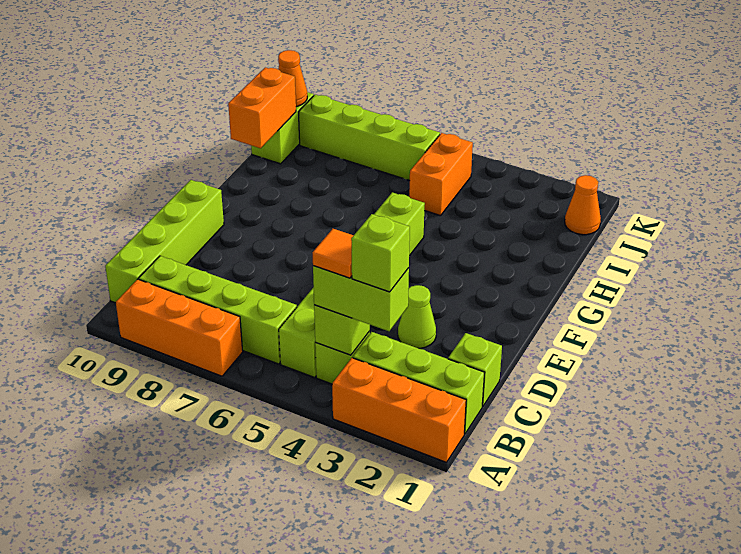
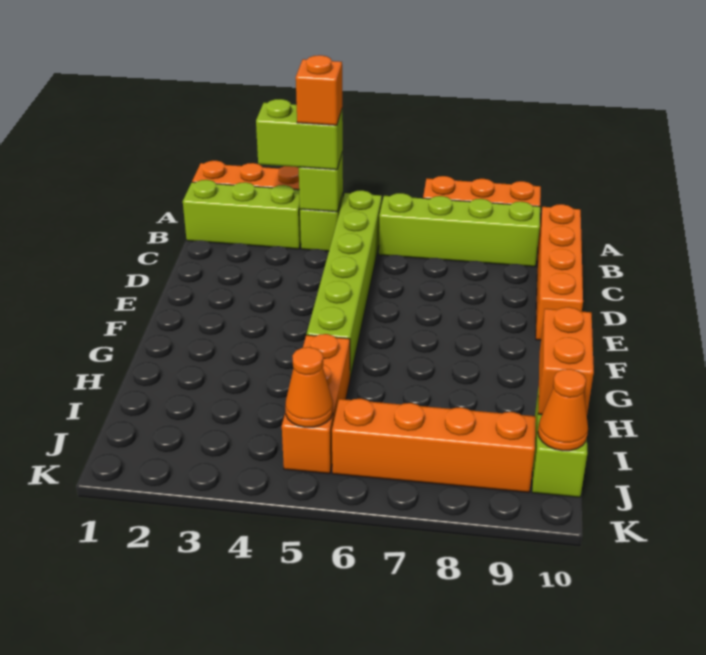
lime brick B3 level 4 -> none
orange tile B4 level 4 -> orange brick B4 level 4
lime brick B10:E10 level 1 -> orange brick B10:E10 level 1
lime brick C1 level 1 -> none
lime cone D3 level 1 -> none
orange brick I5:J5 level 1 -> orange brick H5:J5 level 1
orange cone J1 level 1 -> orange cone J5 level 2
lime brick J6:J9 level 1 -> orange brick J6:J9 level 1

